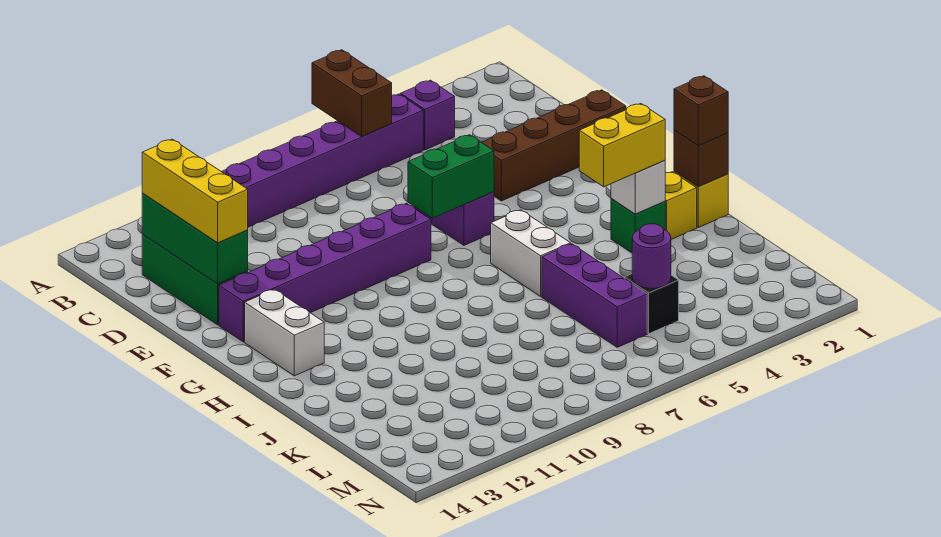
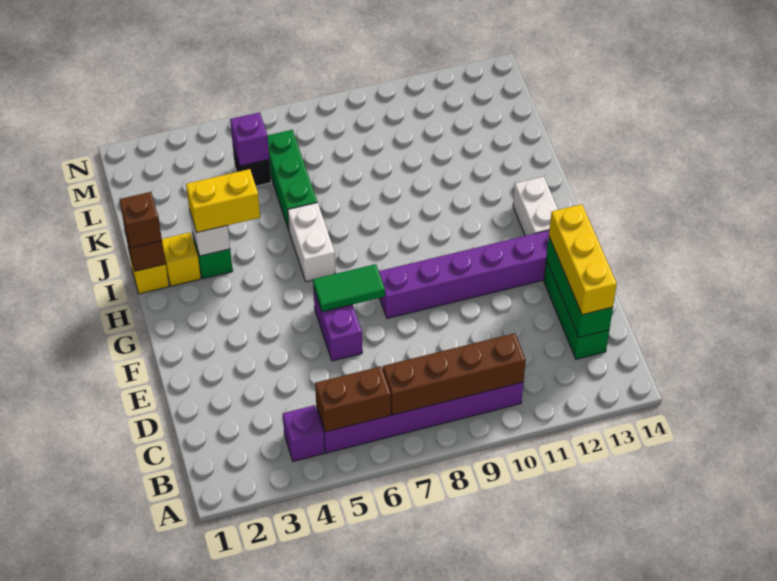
brown brick A6:B6 level 2 -> brown brick B5:B6 level 2
brown brick E1:E4 level 1 -> brown brick B7:B10 level 2
green brick F6:F7 level 2 -> green tile F6:F7 level 2
purple brick J6:L6 level 1 -> green brick J6:L6 level 1
purple round brick L5 level 2 -> purple brick L5 level 2

